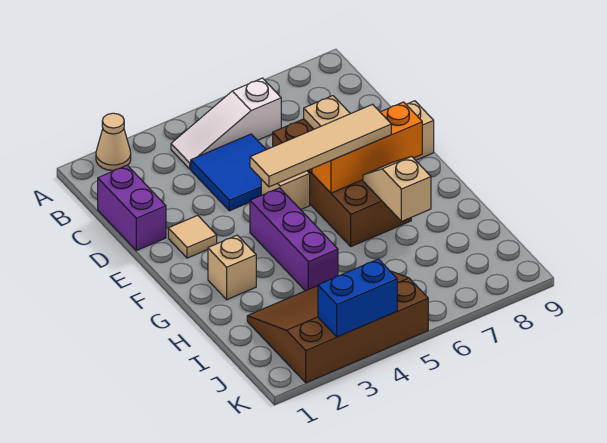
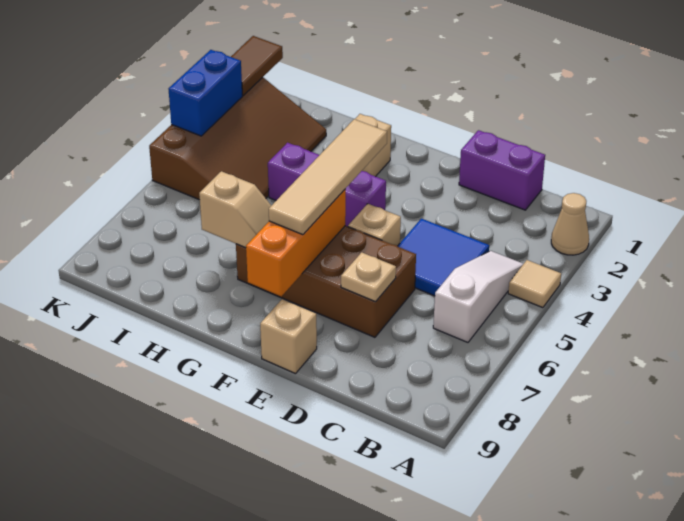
tan tile E2 level 1 -> tan tile A4 level 1
none -> brown tile K1:K2 level 2

